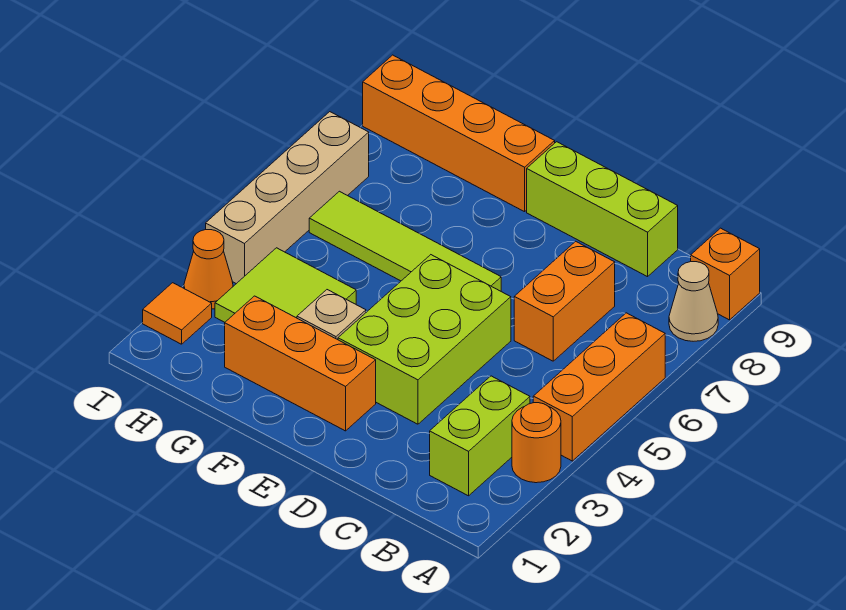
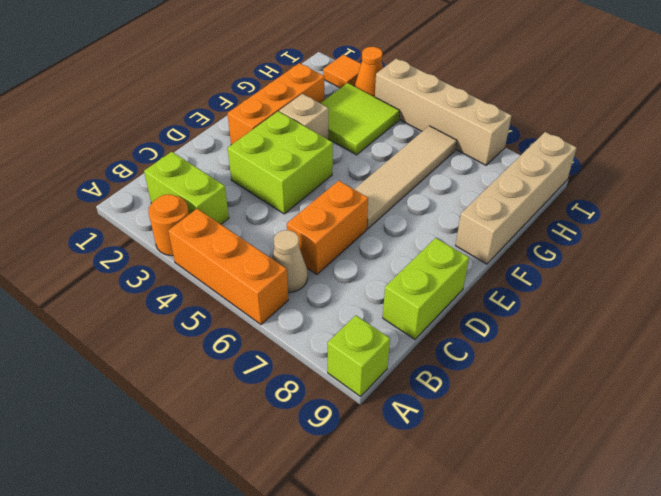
tan cone A8 level 1 -> tan cone B6 level 1
orange brick A9 level 1 -> lime brick A9 level 1
orange brick C6:C7 level 1 -> orange brick C6:D6 level 1
lime brick C9:E9 level 1 -> lime brick C9:D9 level 1
lime brick D3:E5 level 1 -> lime brick D3:E4 level 1
lime tile E6:H6 level 1 -> tan tile E6:H6 level 1
orange brick F9:I9 level 1 -> tan brick F9:I9 level 1

